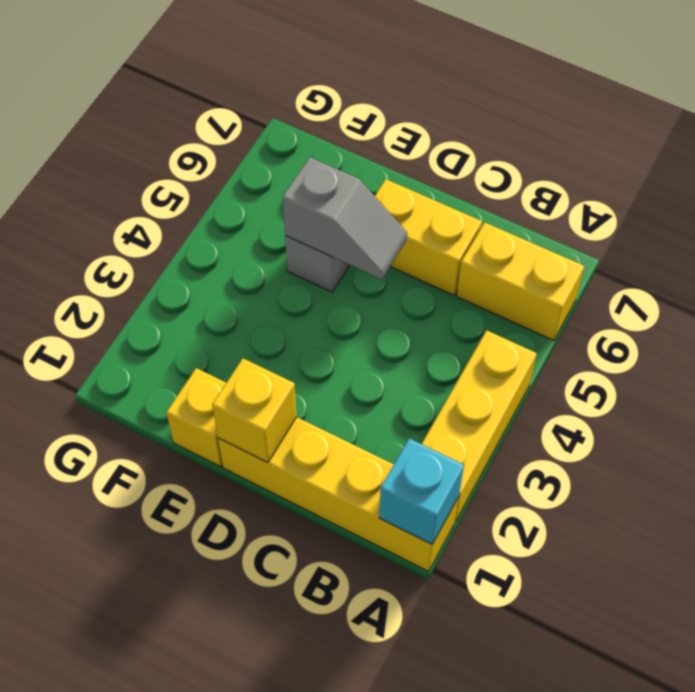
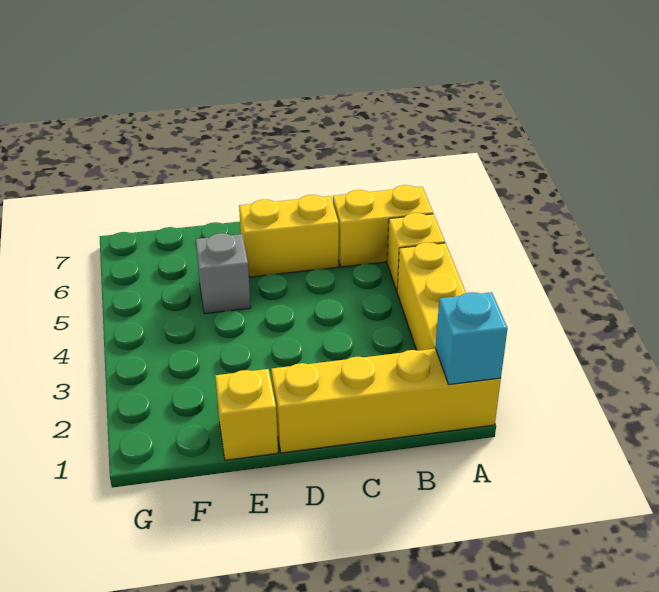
yellow brick D1 level 2 -> yellow brick A5 level 1
grey slope D5:E5 level 2 top E -> none

